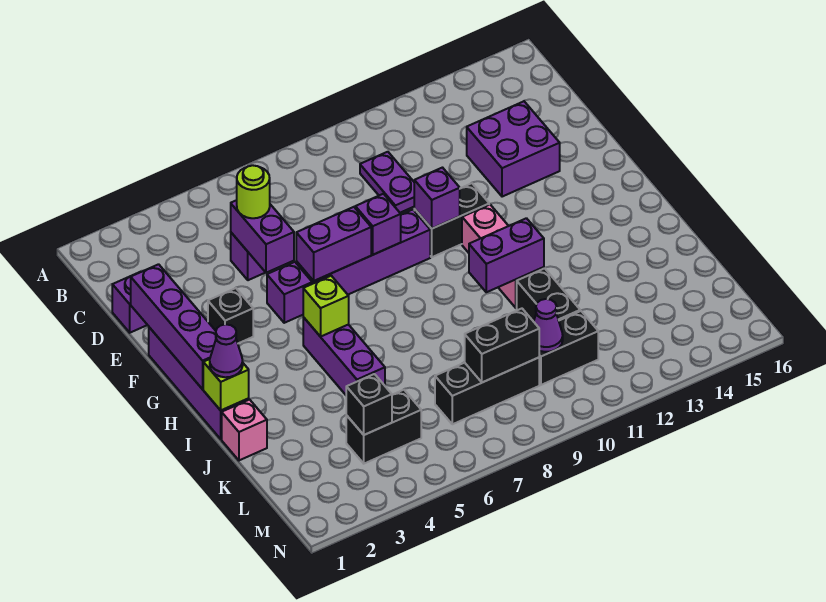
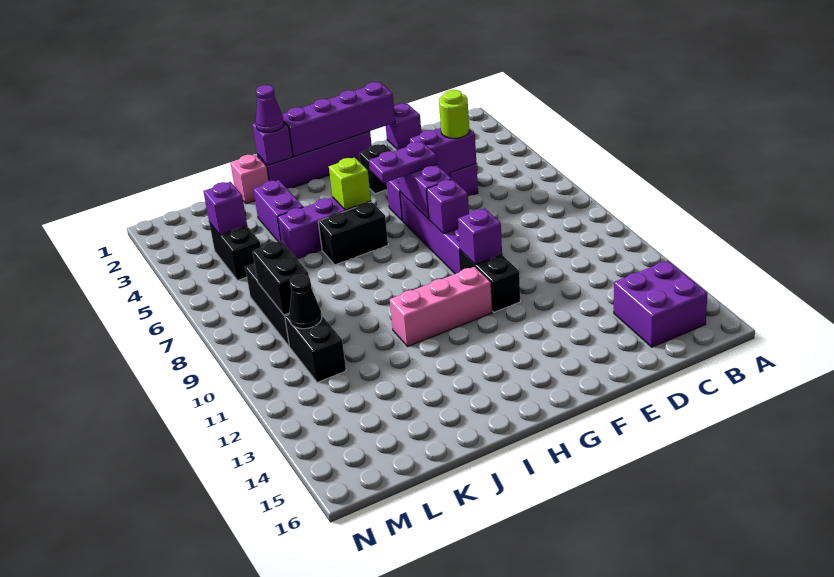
purple plate C10:D10 level 1 -> purple plate F6:G6 level 3
purple brick D13:E14 level 1 -> purple brick B14:C15 level 1
lime brick I1 level 2 -> purple brick I1 level 2
purple brick I10:I11 level 2 -> purple brick J3:J4 level 1
black brick J11:K11 level 1 -> black brick H6:I6 level 1
black brick L4 level 2 -> purple brick L4 level 2
purple cone L10 level 2 -> black cone L10 level 2

